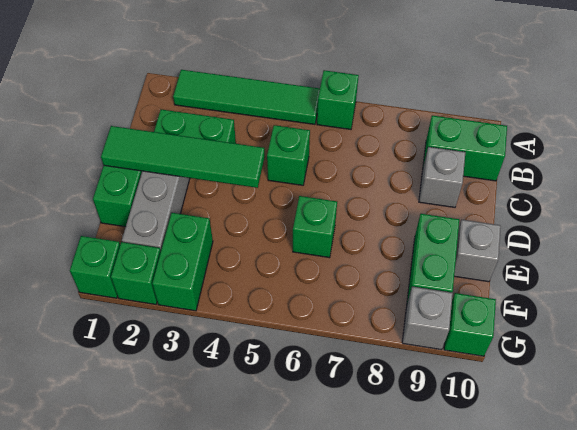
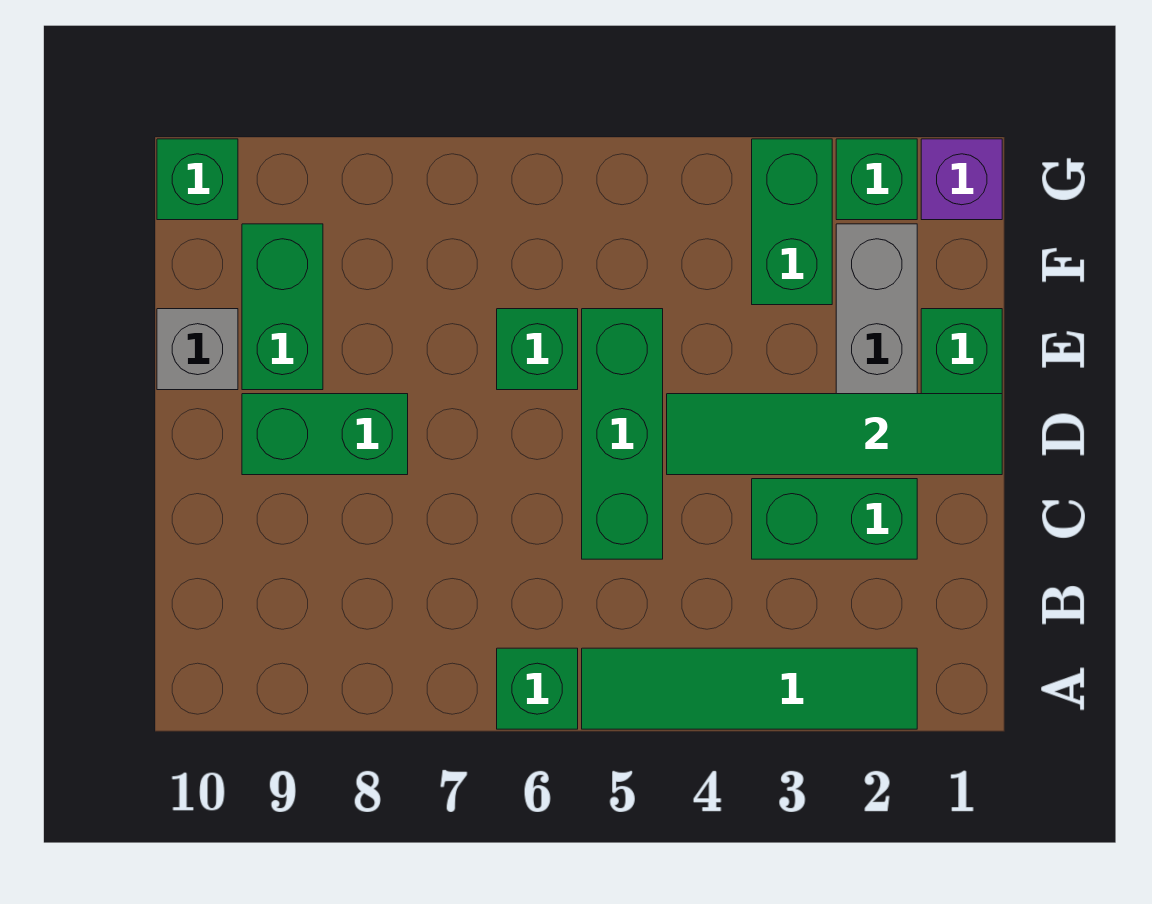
green brick B9:B10 level 1 -> green brick D8:D9 level 1
green brick C5 level 1 -> green brick C5:E5 level 1
grey brick C9 level 1 -> none
green brick G1 level 1 -> purple brick G1 level 1
grey brick G9 level 1 -> none

